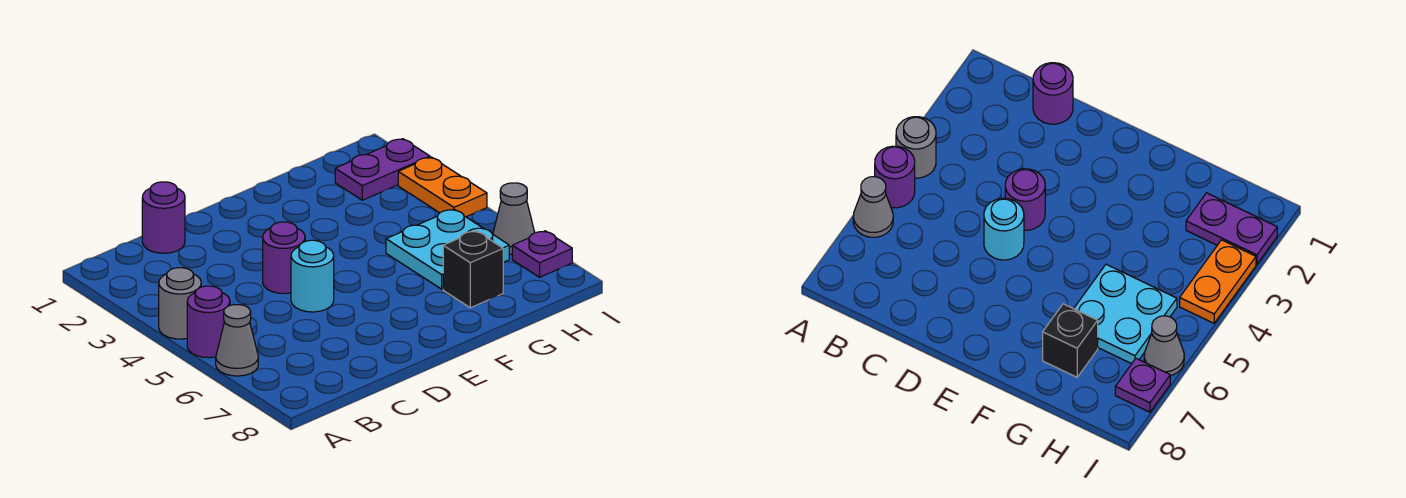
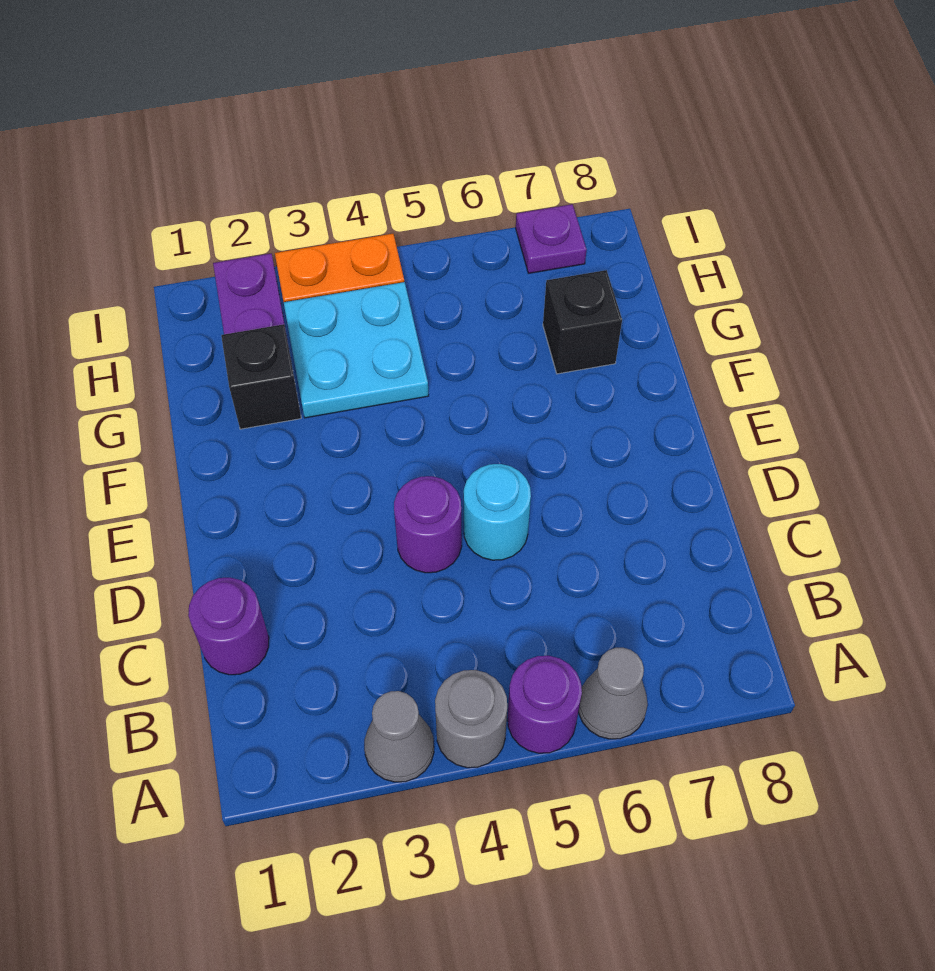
none -> black brick G2 level 1
cyan plate G5:H6 level 1 -> cyan plate G3:H4 level 1
grey cone I6 level 1 -> grey cone A3 level 1

